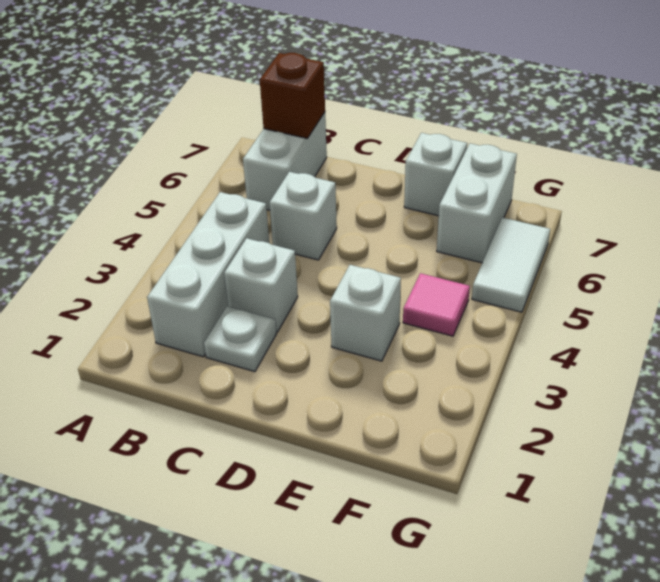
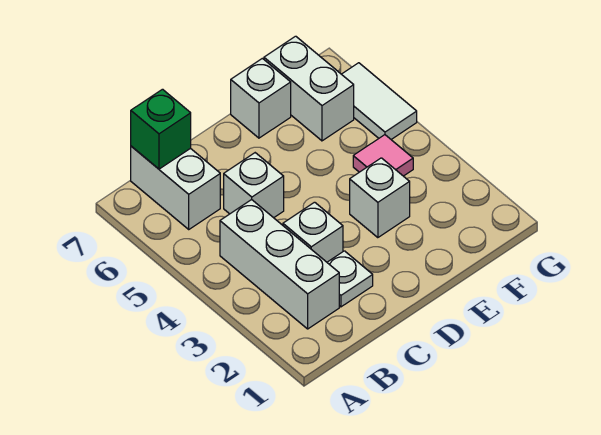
brown brick B7 level 2 -> green brick B7 level 2

